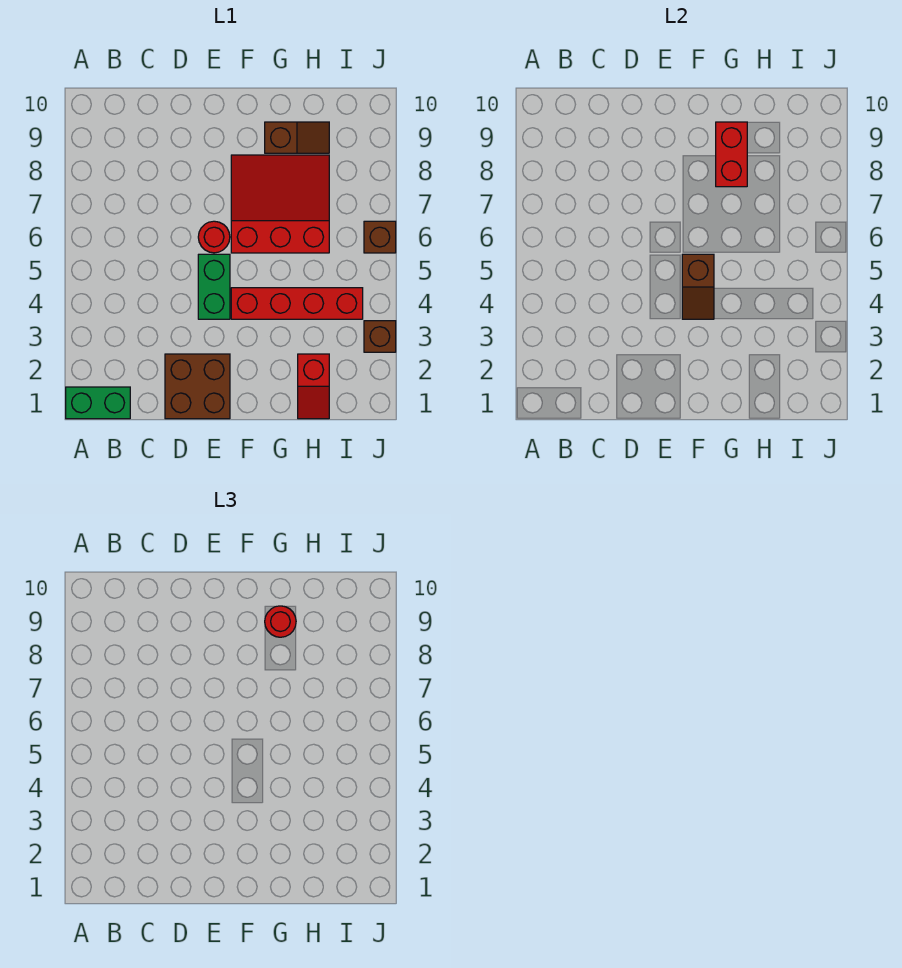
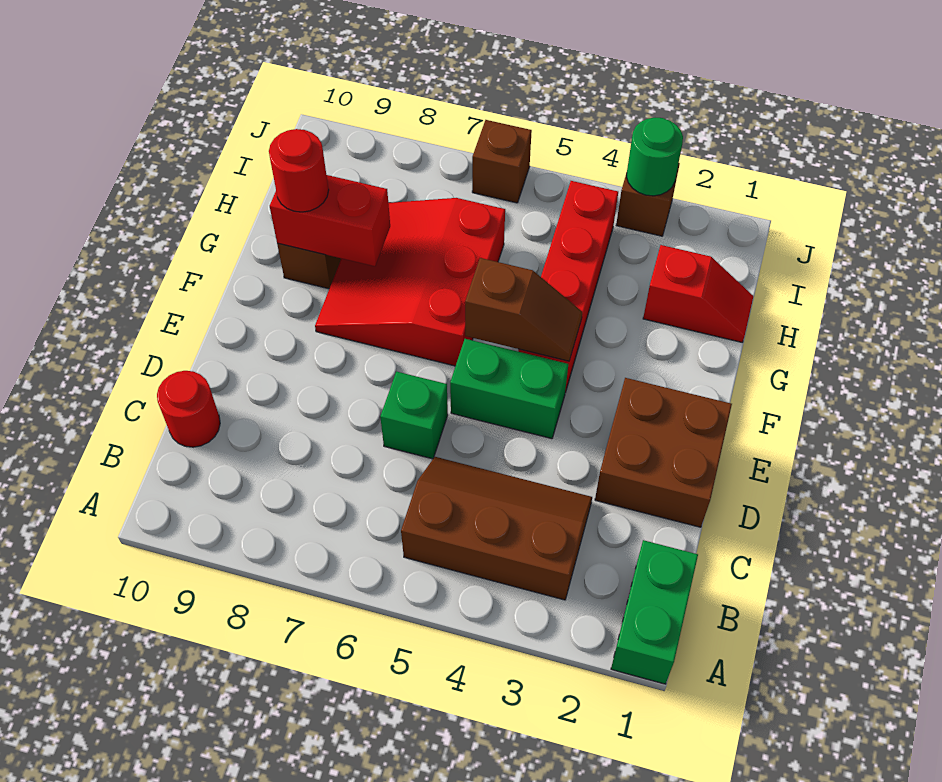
none -> brown slope B3:C5 level 1 top B
none -> green brick D6 level 1
red round brick E6 level 1 -> red round brick C10 level 1
none -> green round brick J3 level 2

